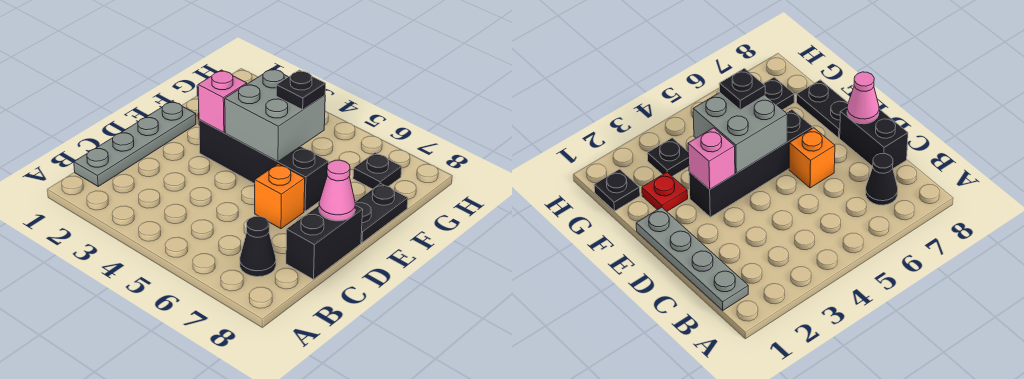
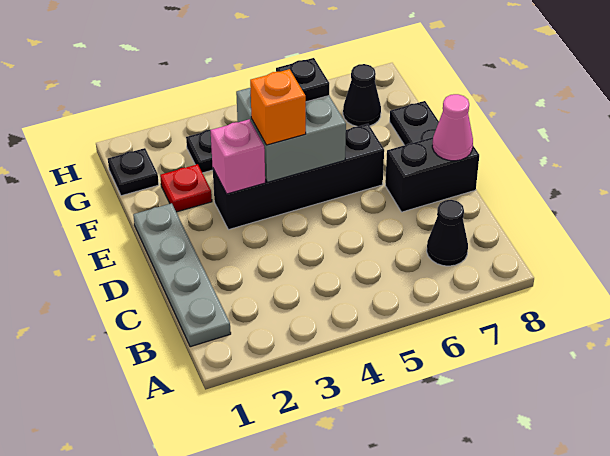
black brick C8:D8 level 1 -> black brick D7:D8 level 1
orange brick D6 level 1 -> orange brick E4 level 3
black plate G7 level 1 -> black cone G7 level 1

